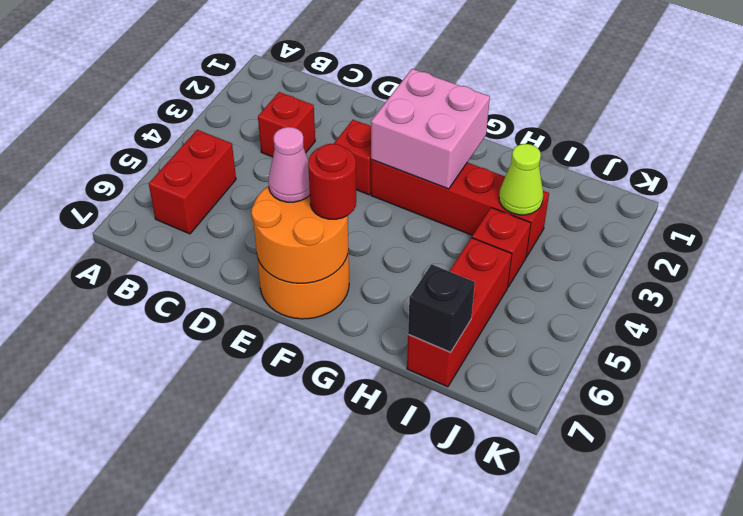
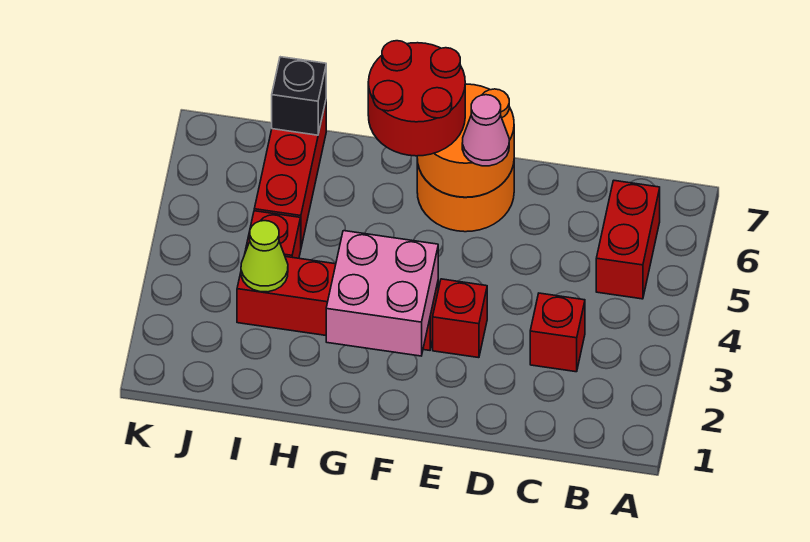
red round brick F6 level 3 -> red round brick F6:G7 level 3

